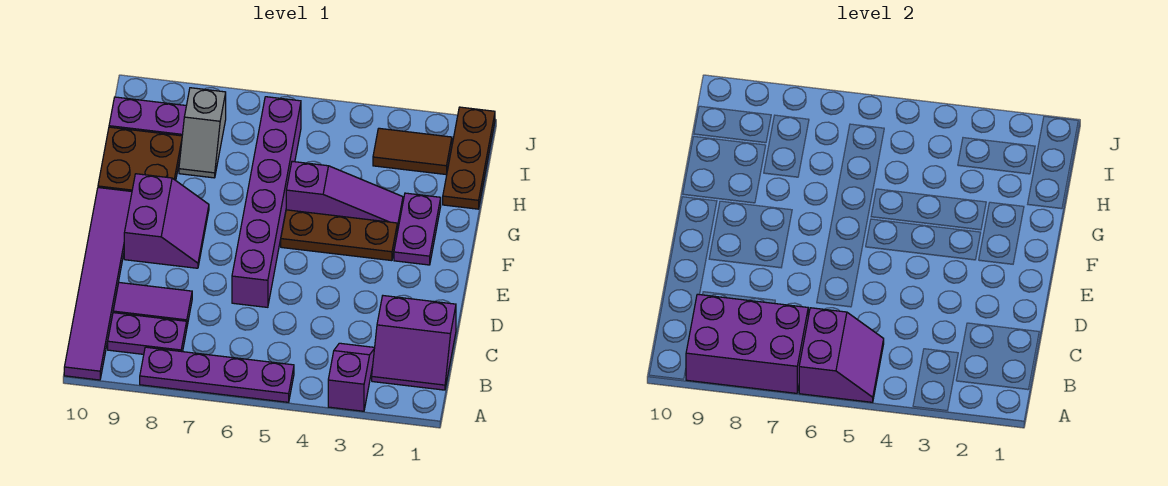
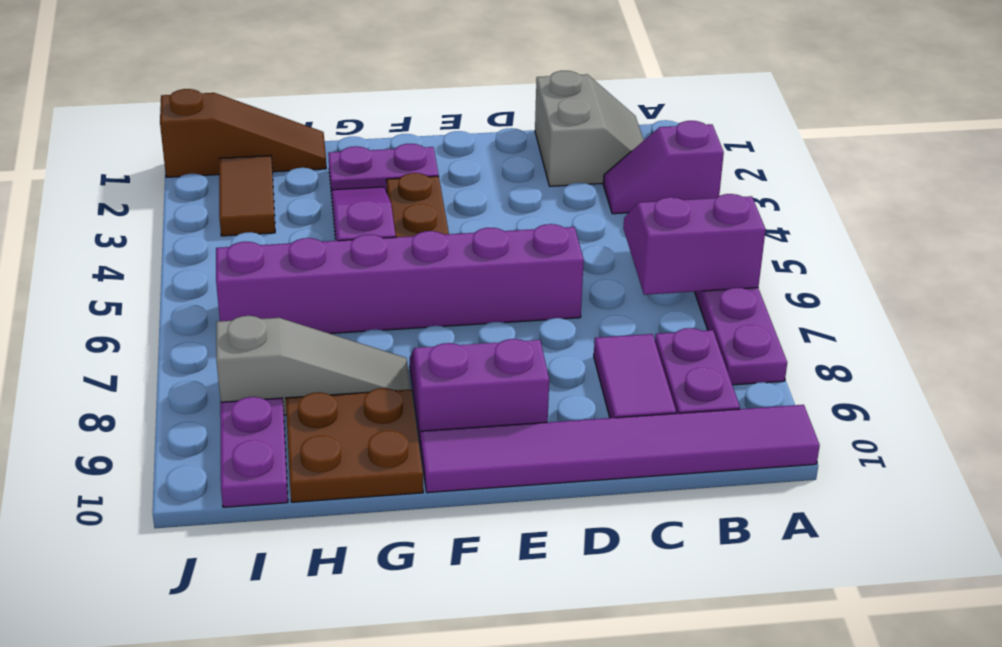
purple brick A7:B9 level 2 -> none
purple slope B1:C2 level 1 top C -> grey slope B1:C2 level 1 top C
brown plate H1:J1 level 1 -> brown slope H1:J1 level 1 top J
grey slope H8:I8 level 1 top I -> grey slope G8:I8 level 1 top I

